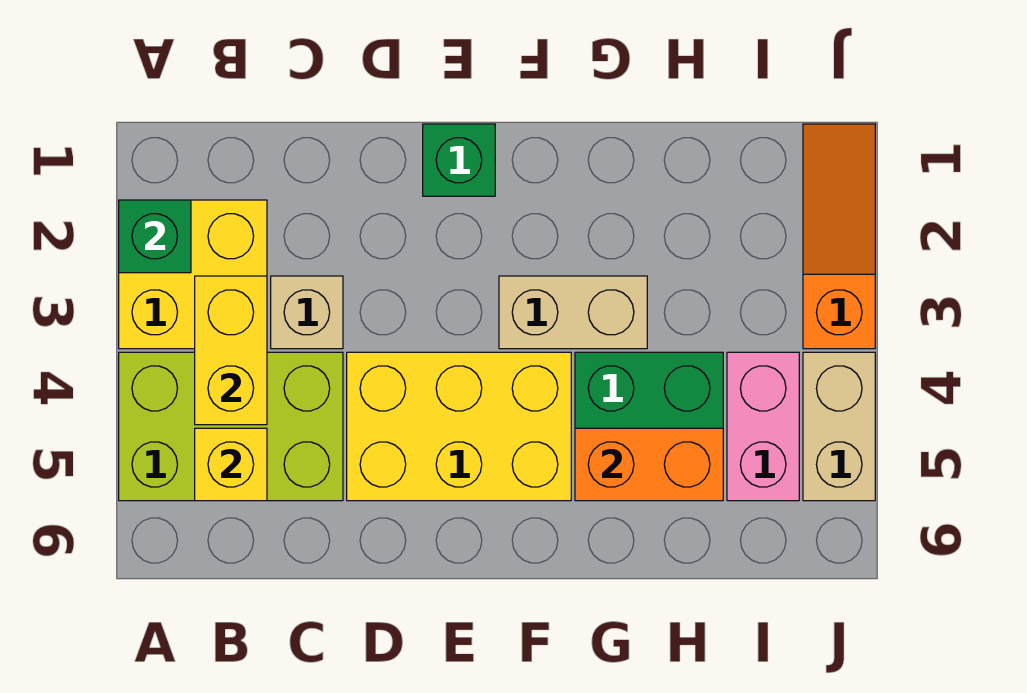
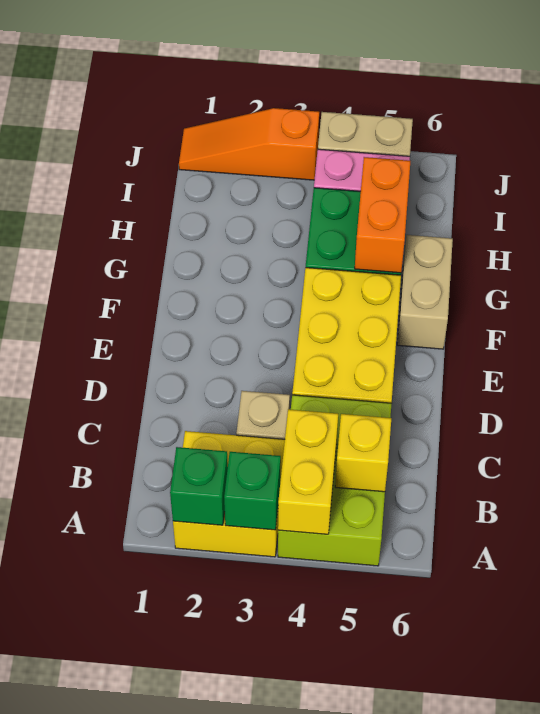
yellow brick B3:B4 level 2 -> yellow brick A4:B4 level 2
green brick E1 level 1 -> green brick A3 level 2
tan brick F3:G3 level 1 -> tan brick F6:G6 level 1

